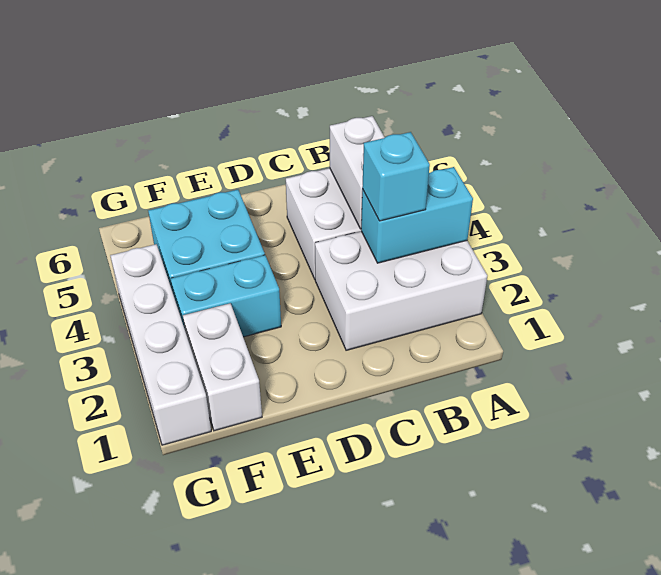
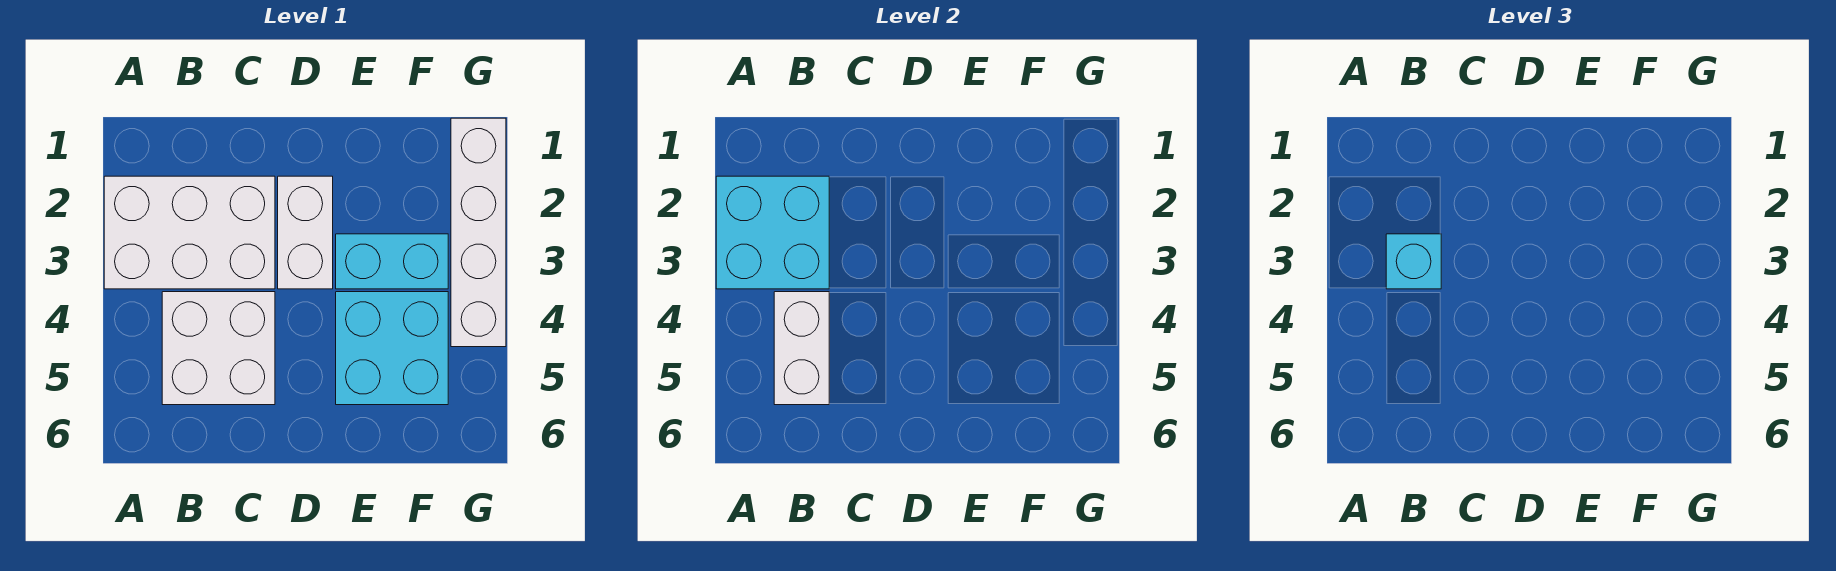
cyan brick A3:B3 level 2 -> cyan brick A2:B3 level 2
white brick F1:F2 level 1 -> white brick D2:D3 level 1

